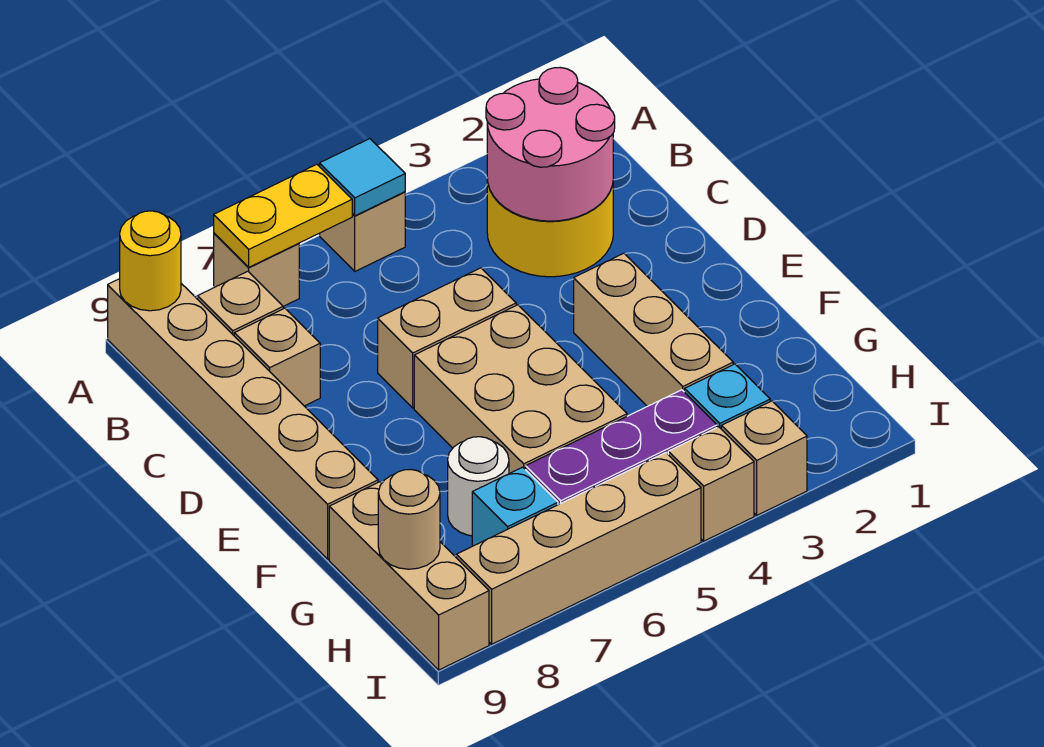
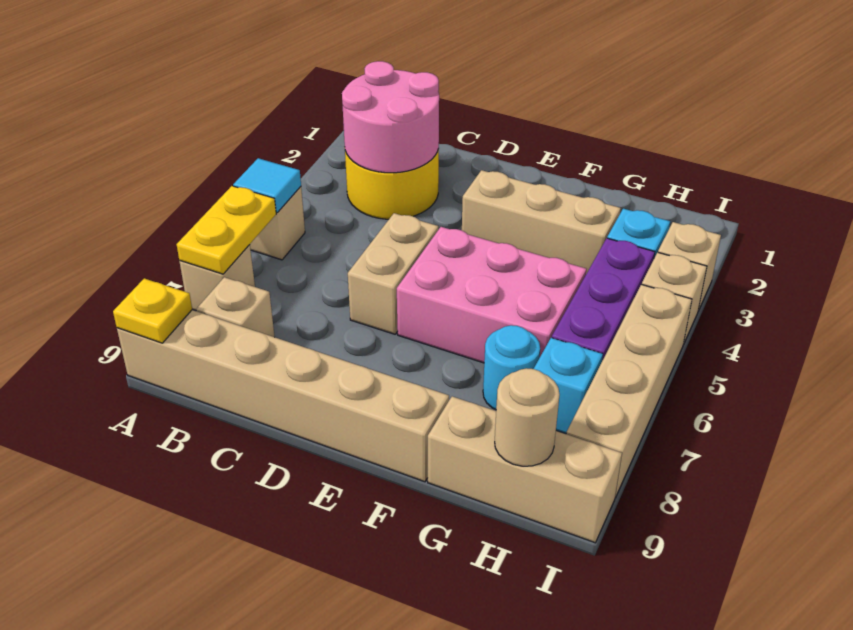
yellow round brick A9 level 2 -> yellow plate A9 level 2
tan brick C8 level 1 -> none
tan brick E5:G6 level 1 -> pink brick E5:G6 level 1
white round brick G7 level 1 -> cyan round brick G7 level 1

